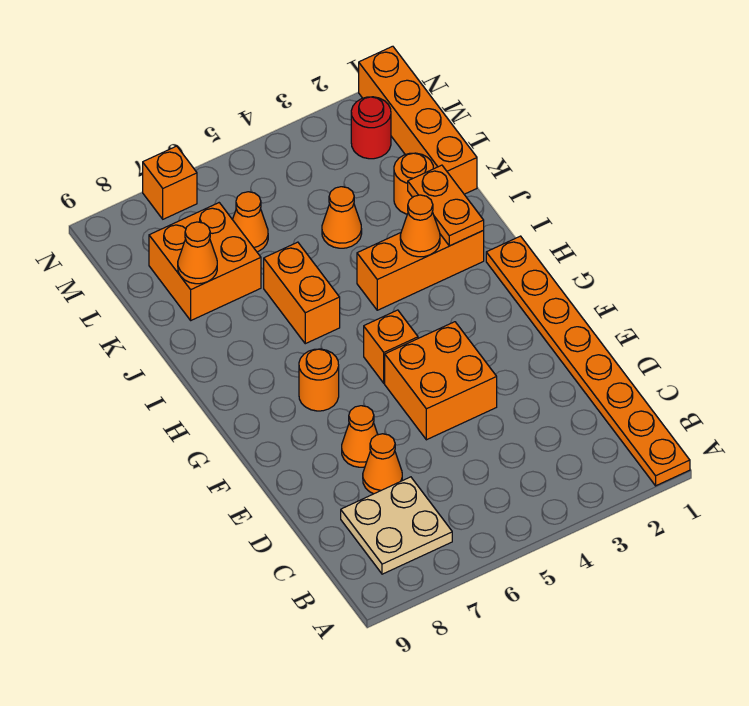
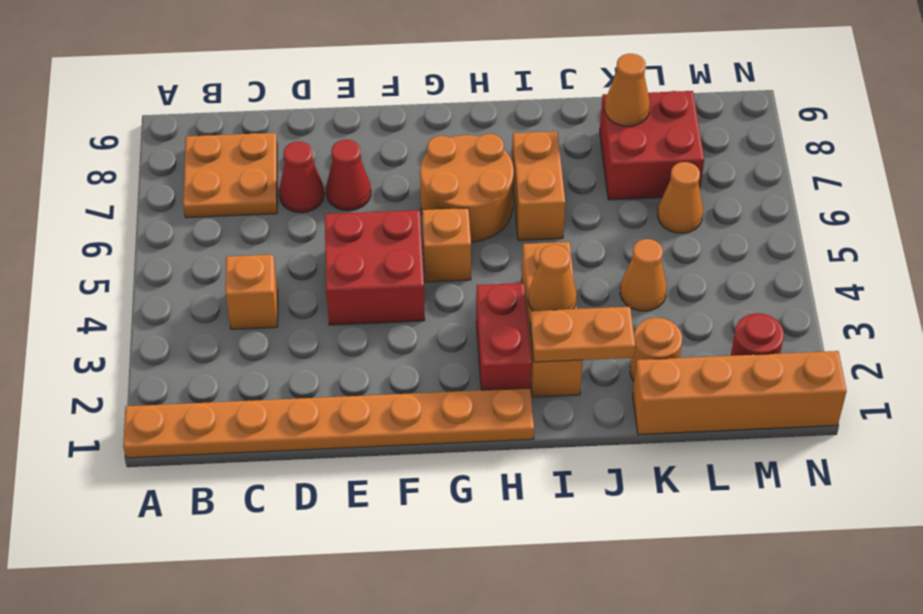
tan plate B7:C8 level 1 -> orange plate B7:C8 level 1
orange cone D7 level 1 -> red cone D7 level 1
orange brick E4:F5 level 1 -> red brick E4:F5 level 1
orange cone E7 level 1 -> red cone E7 level 1
orange round brick G7 level 1 -> orange round brick G6:H7 level 1
none -> red brick H2:H3 level 1
orange brick I6:J6 level 1 -> orange brick I6:I7 level 1
orange brick K7:L8 level 1 -> red brick K7:L8 level 1
orange brick N7 level 1 -> orange brick C4 level 1

